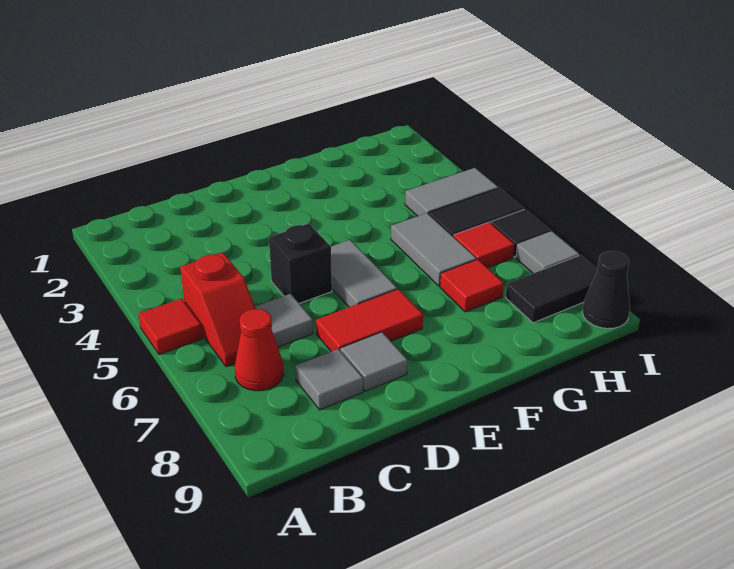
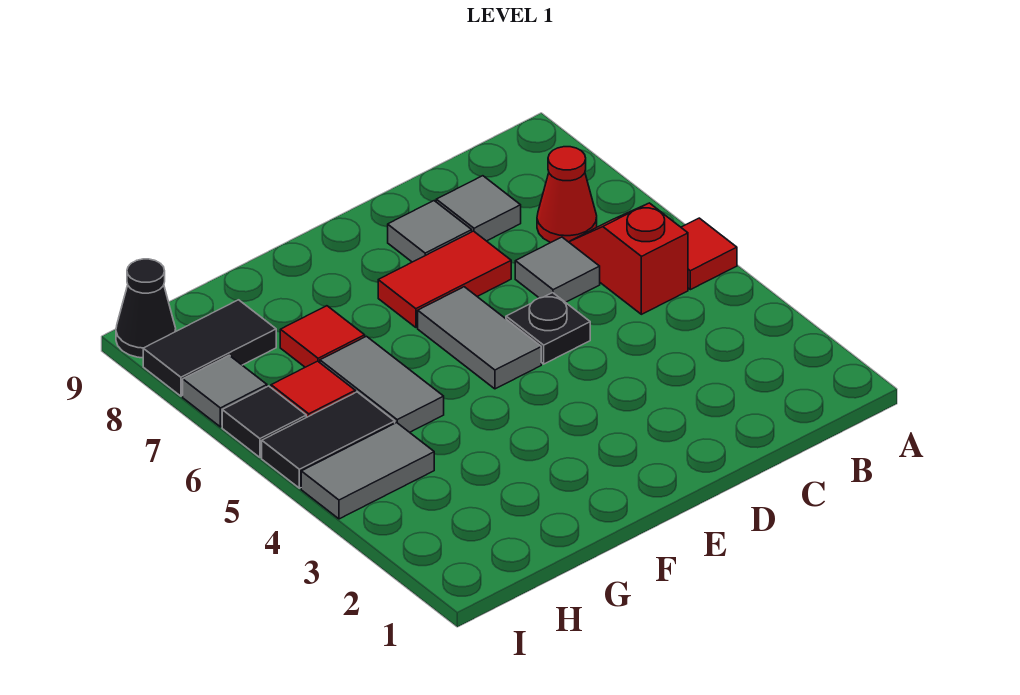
black brick D5 level 1 -> black plate D5 level 1

